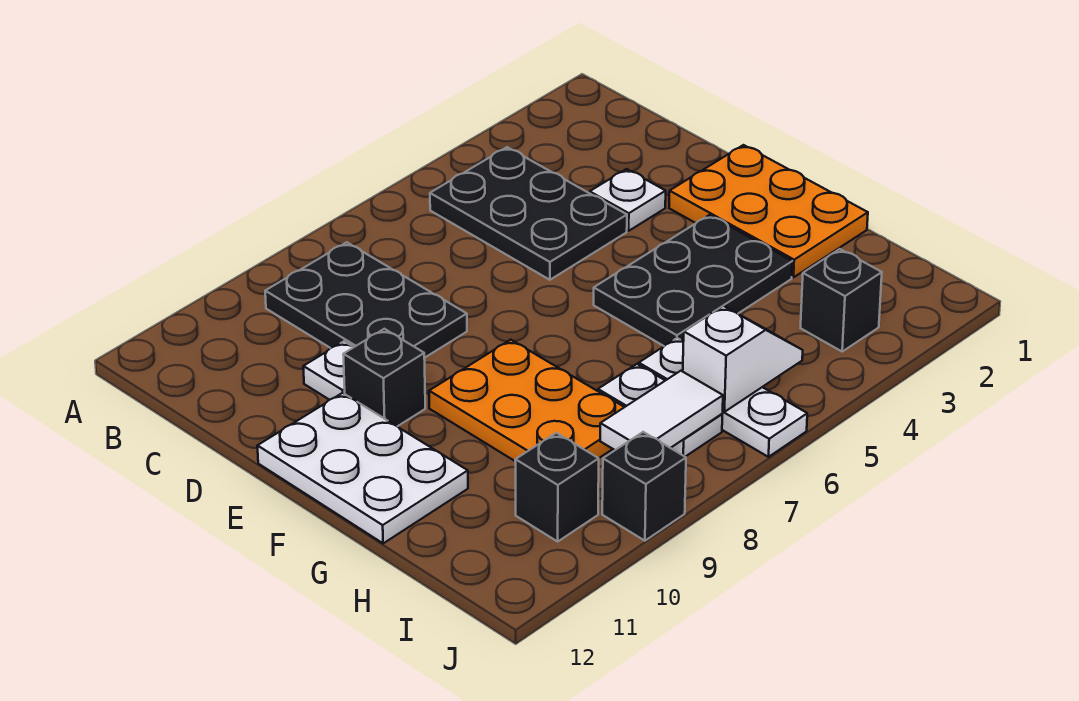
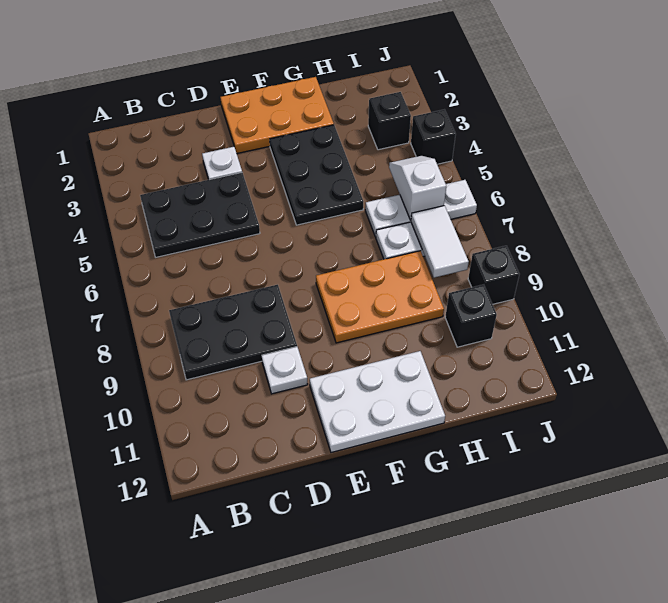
black brick E10 level 1 -> black brick J4 level 1

